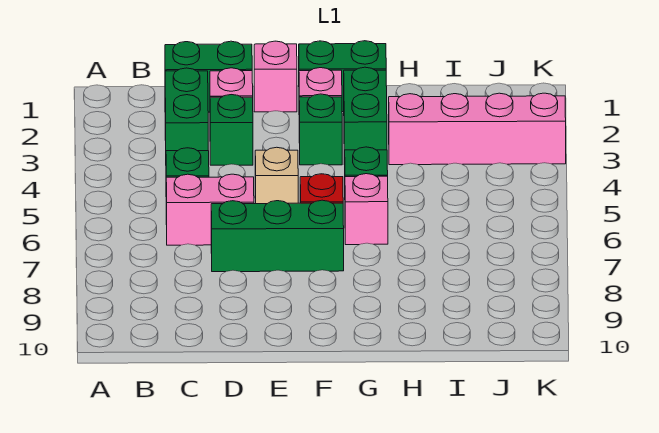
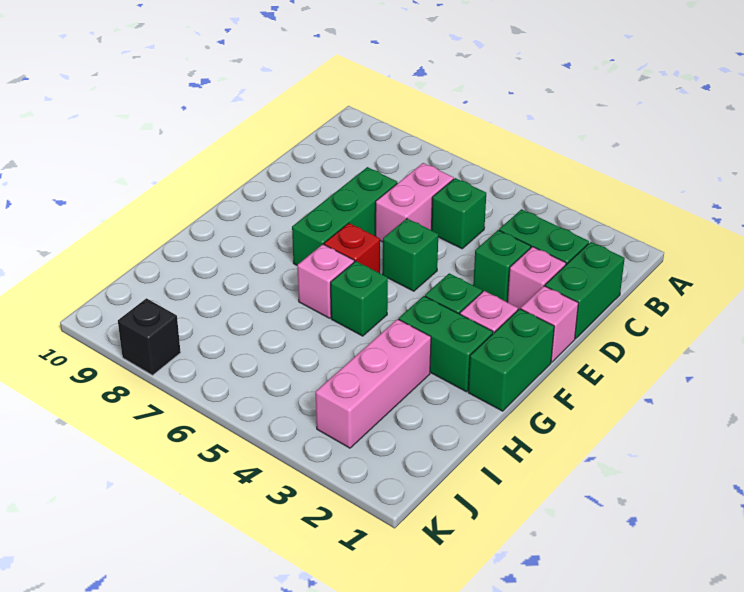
tan brick E5 level 1 -> green brick E5 level 1
pink brick H3:K3 level 1 -> pink brick H3:J3 level 1
none -> black brick K8 level 1

